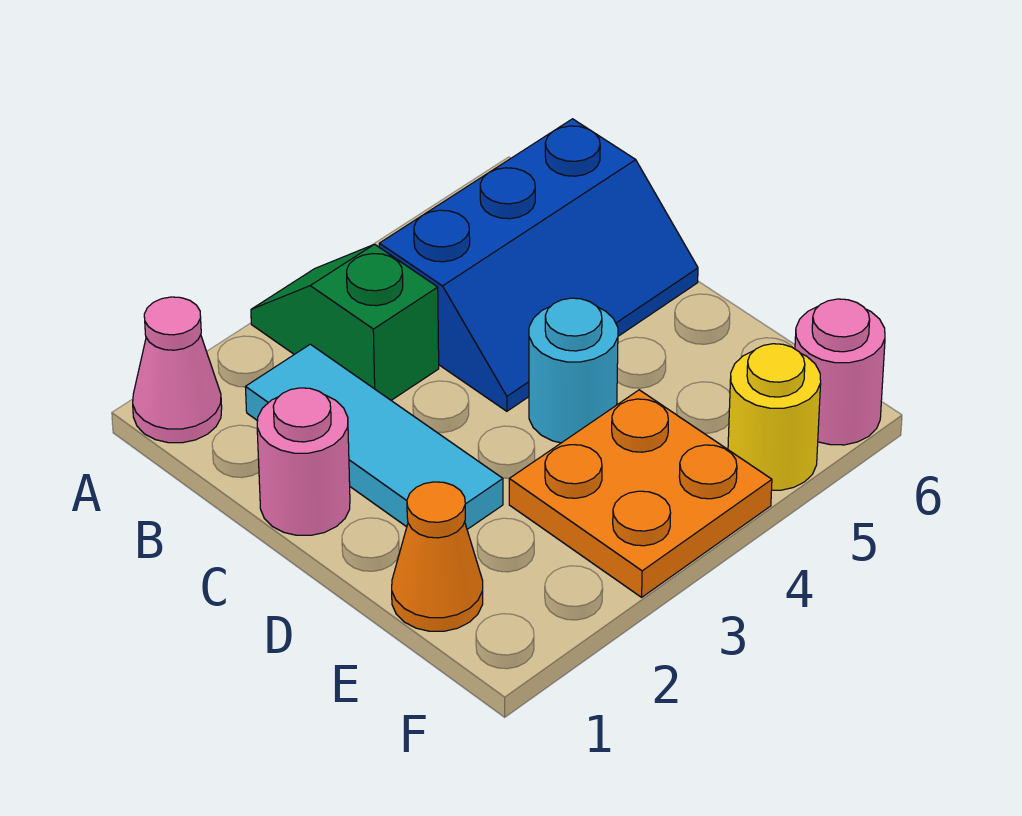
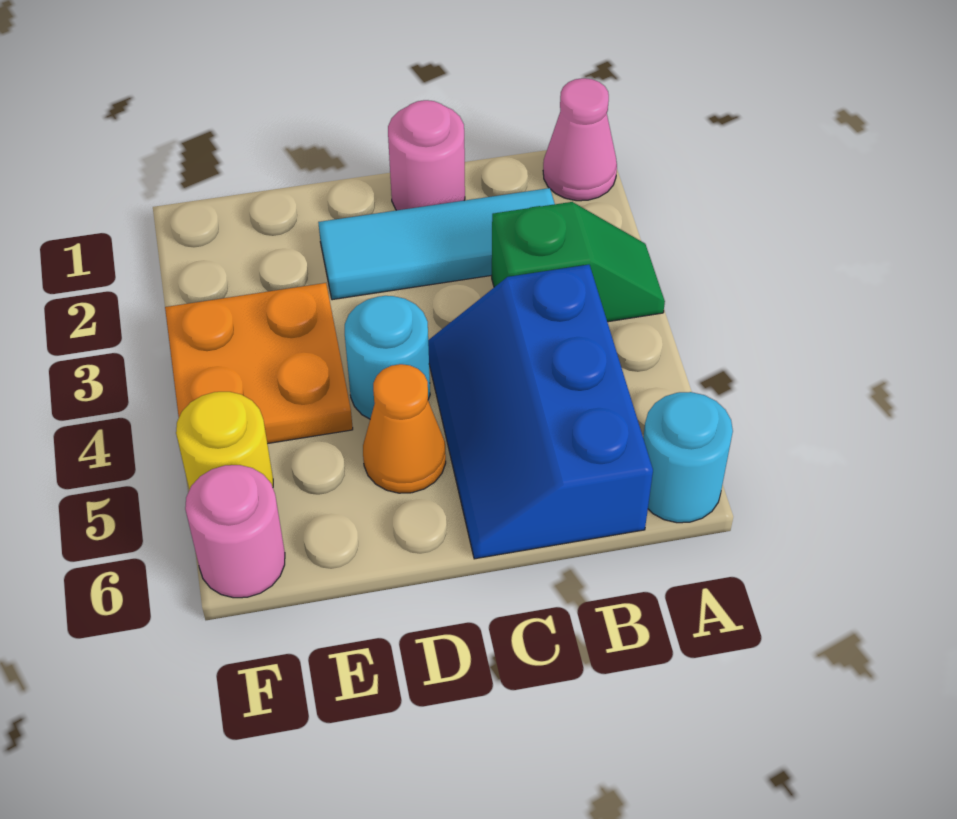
none -> cyan round brick A6 level 1
orange cone E1 level 1 -> orange cone D5 level 1

